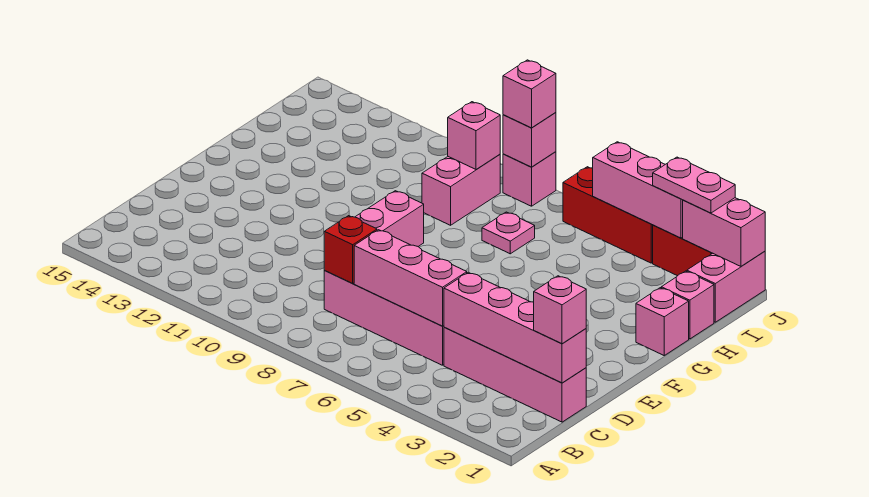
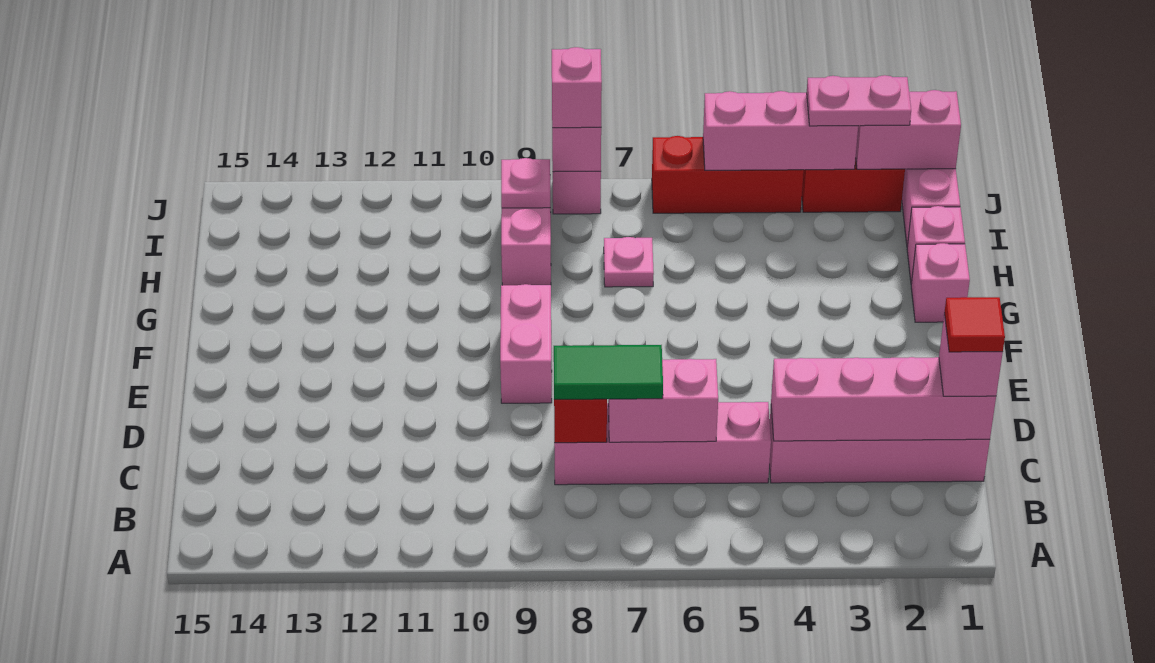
none -> red tile C1 level 4
pink brick C5:C7 level 2 -> pink brick C6:C7 level 2
none -> green tile C7:C8 level 3
pink brick I9 level 2 -> pink plate I9 level 2

